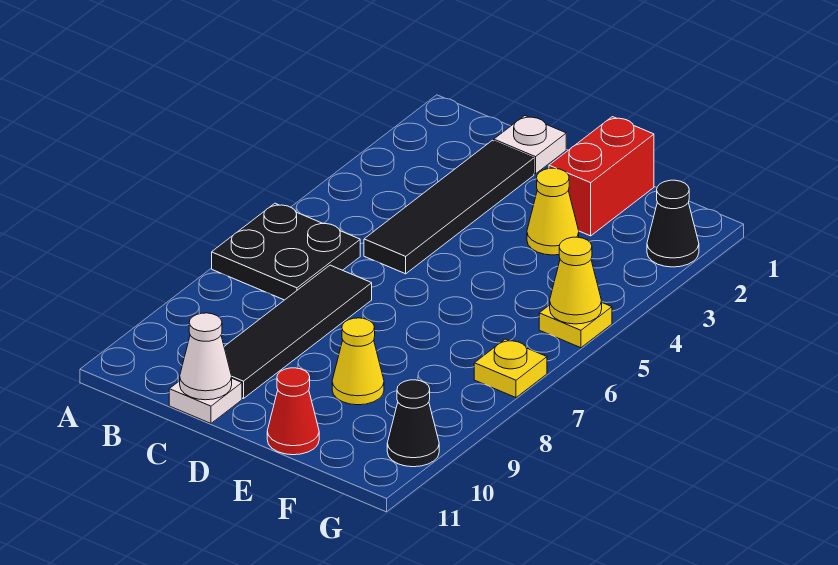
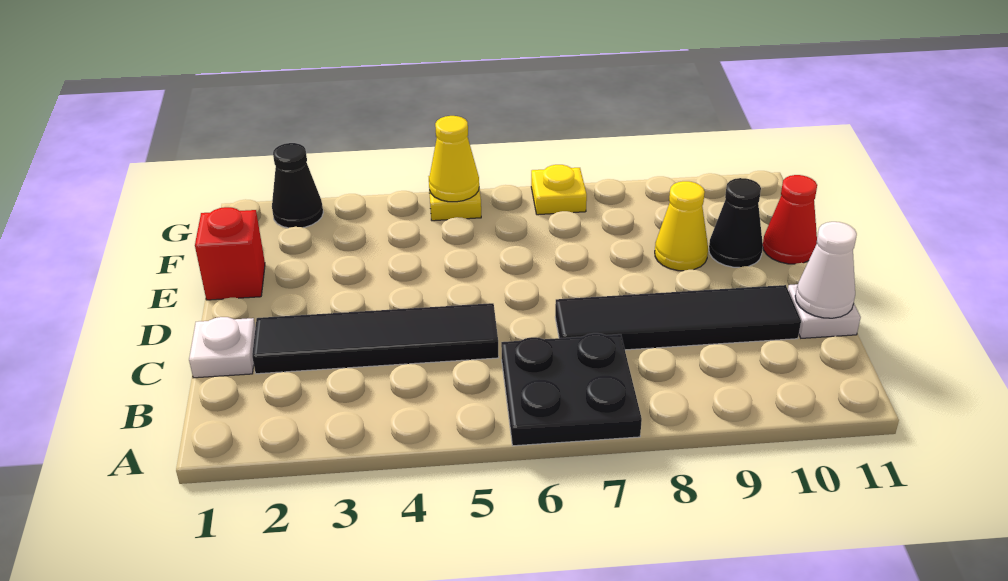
red brick E1:E2 level 1 -> red brick E1 level 1
yellow cone E3 level 1 -> none
black cone G10 level 1 -> black cone E10 level 1

